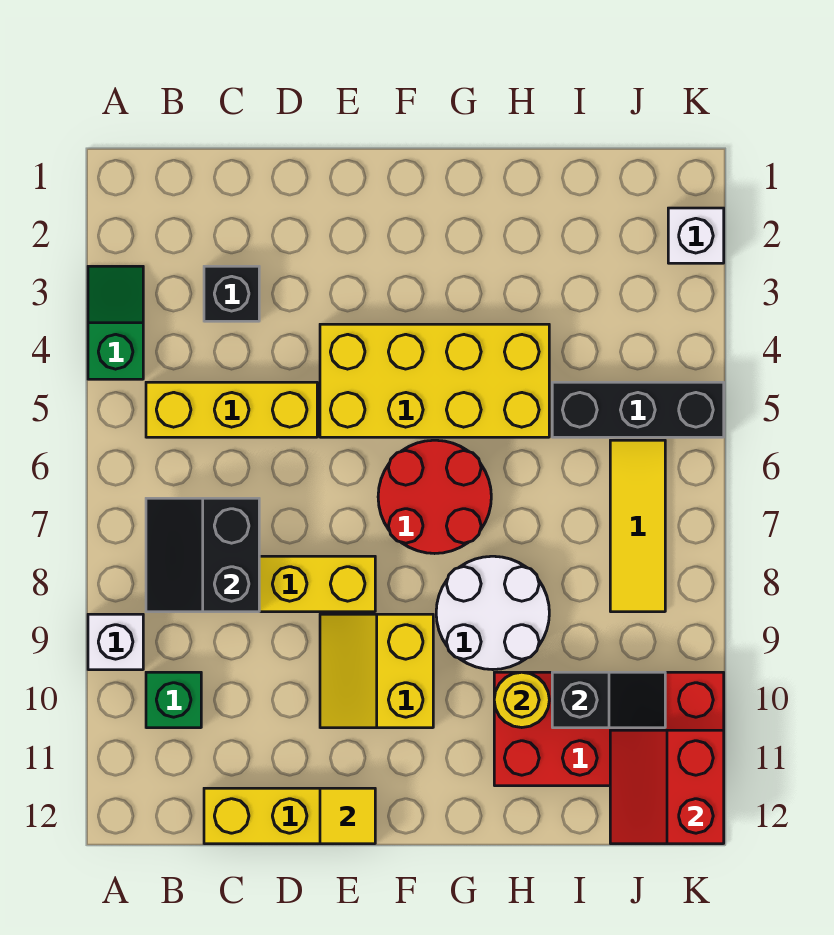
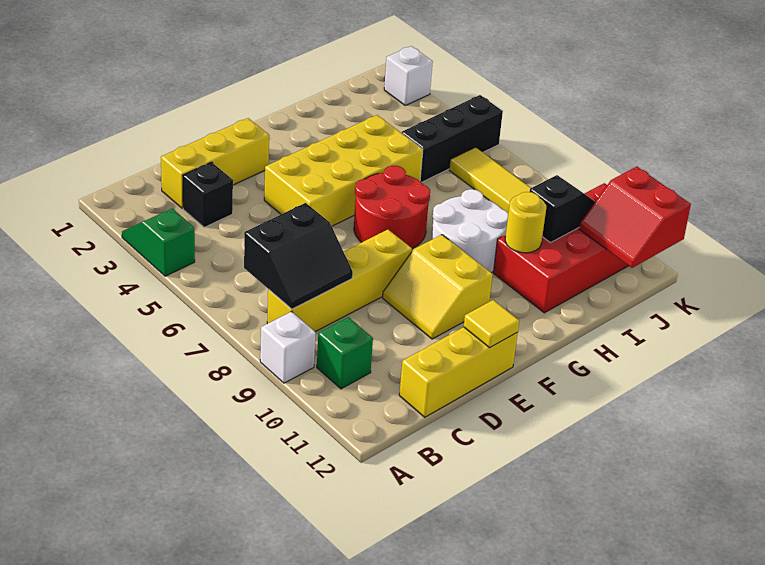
yellow brick B5:D5 level 1 -> yellow brick C2:E2 level 1
black slope B7:C8 level 2 top C -> black slope B7:C8 level 2 top 7

